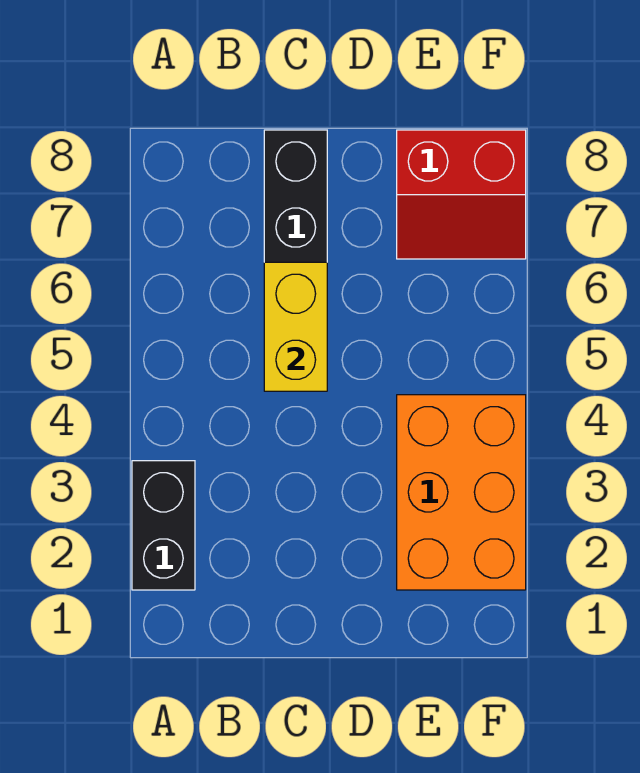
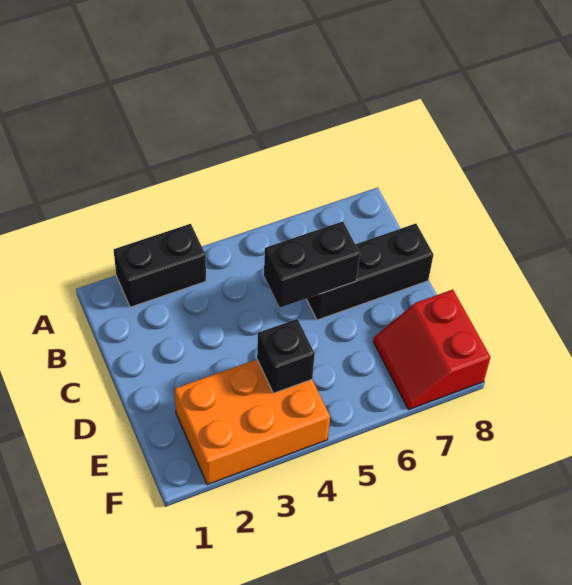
yellow brick C5:C6 level 2 -> black brick C5:C6 level 2
none -> black brick E4 level 2

